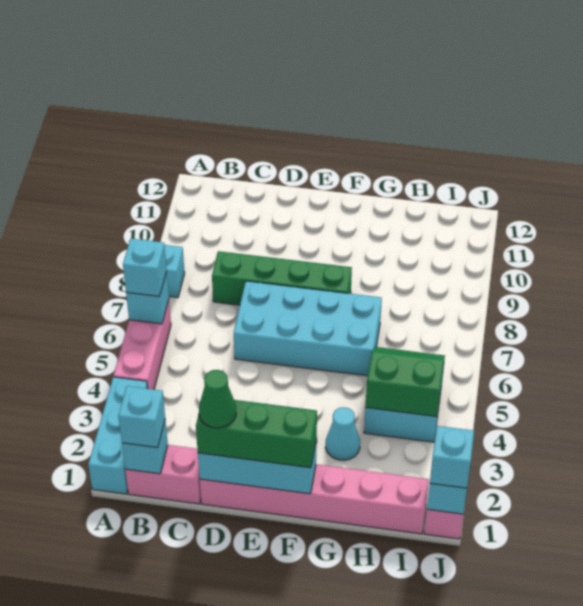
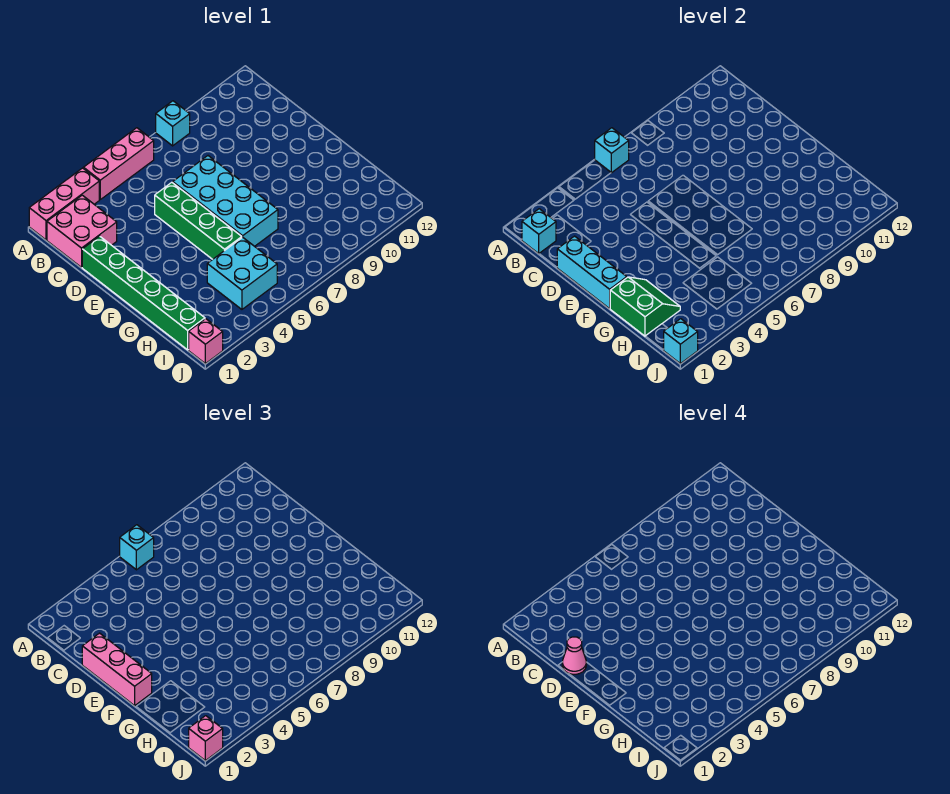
cyan brick A1:A3 level 1 -> pink brick A1:A3 level 1
pink brick B1:C1 level 1 -> pink brick B1:C2 level 1
cyan brick B1 level 3 -> none
green brick C8:F8 level 1 -> green brick D5:G5 level 1
pink brick D1:I1 level 1 -> green brick D1:I1 level 1
green brick D1:F1 level 3 -> pink brick D1:F1 level 3
green cone D1 level 4 -> pink cone D1 level 4
cyan cone G3 level 1 -> none
green slope H4:I5 level 2 top 4 -> green slope G1:H2 level 2 top 1
cyan brick J1 level 3 -> pink brick J1 level 3

